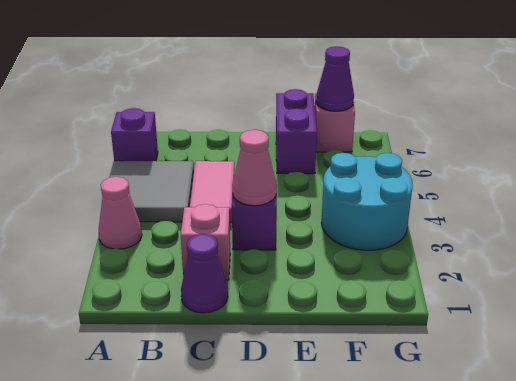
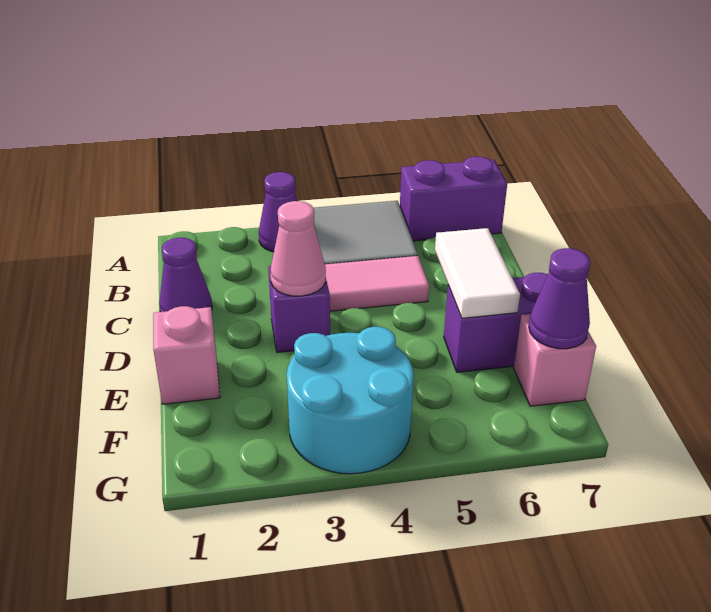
pink cone A3 level 1 -> purple cone A3 level 1
purple brick A6 level 1 -> purple brick A6:A7 level 1
pink brick C2 level 1 -> pink brick E1 level 1
none -> white tile D6:E6 level 2

